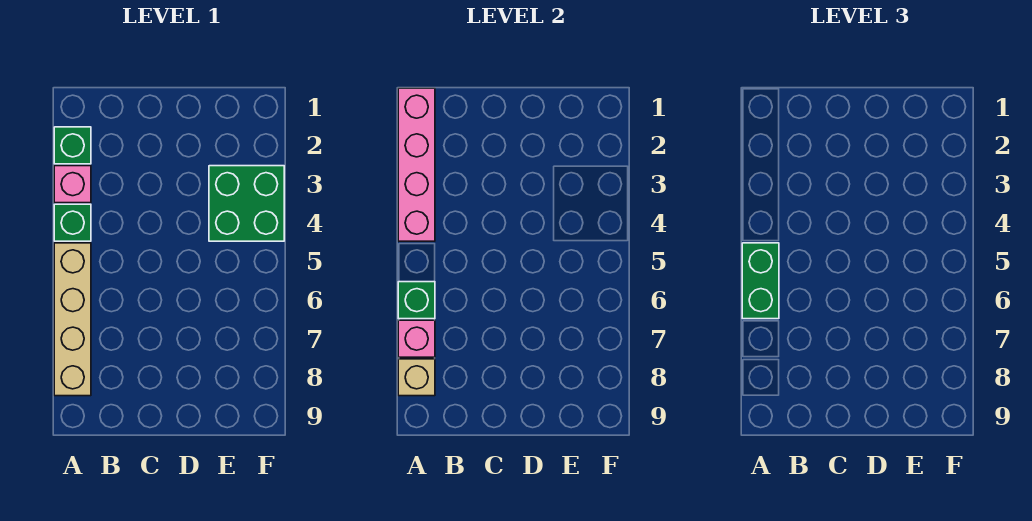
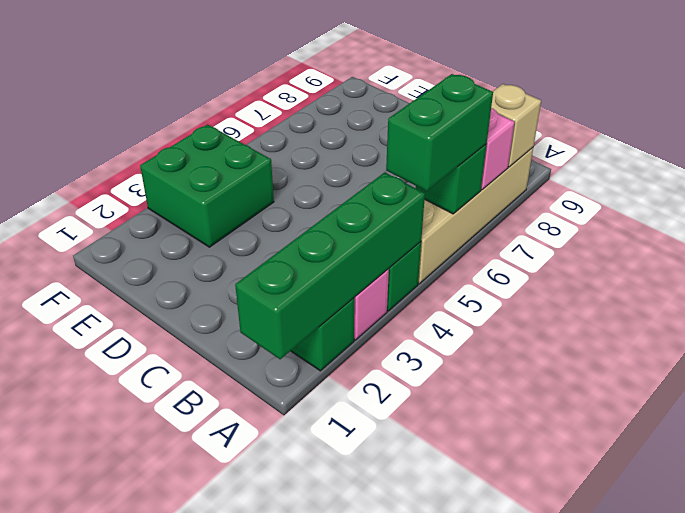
pink brick A1:A4 level 2 -> green brick A1:A4 level 2

